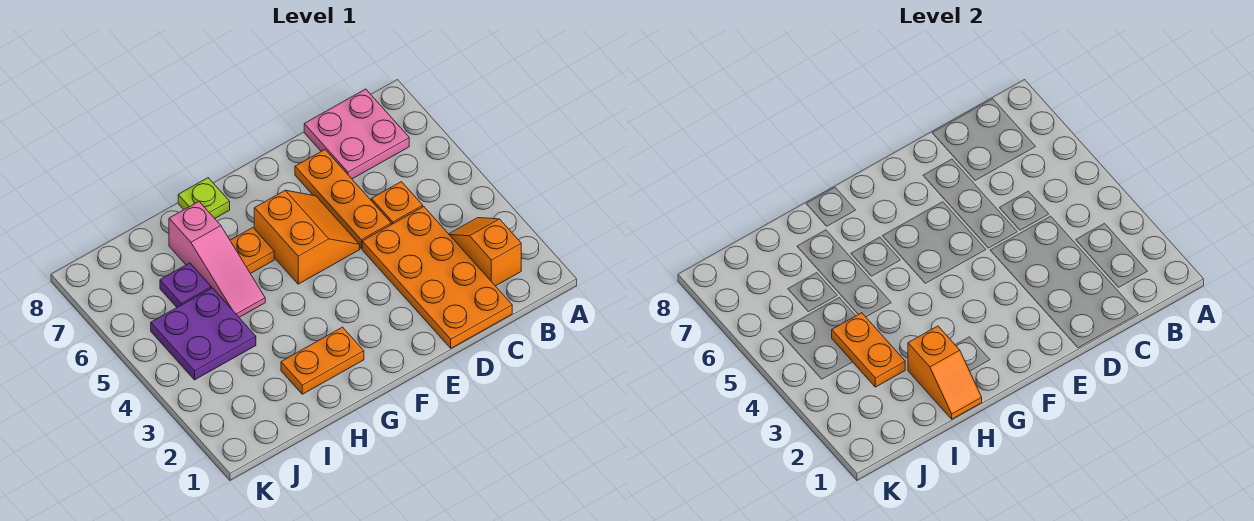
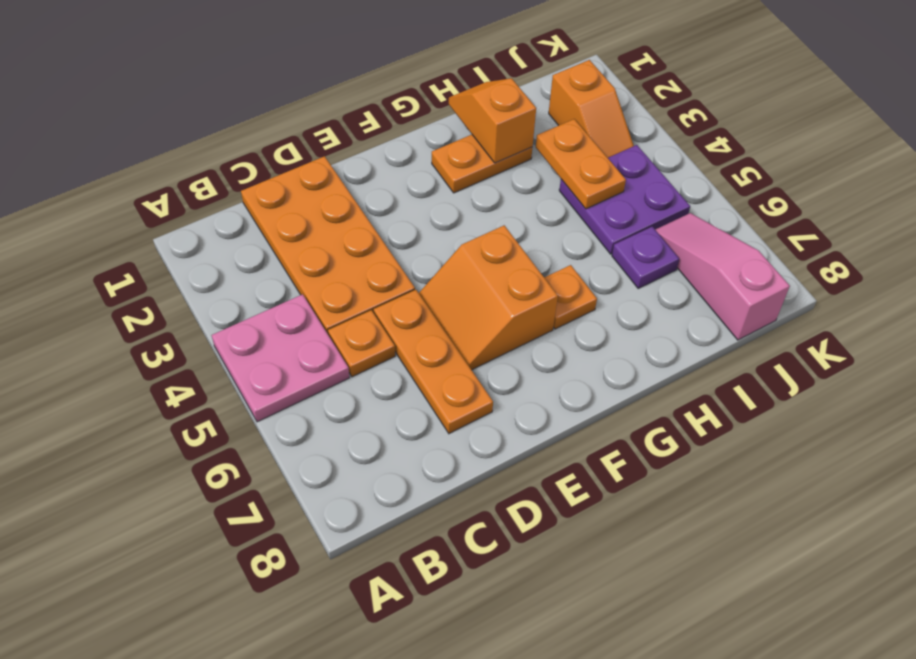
orange slope B2:B3 level 1 top 2 -> orange slope J2:J3 level 1 top 2
pink plate B7:C8 level 1 -> pink plate A4:B5 level 1
lime plate G8 level 1 -> none
pink slope H5:H7 level 1 top 7 -> pink slope J6:J8 level 1 top 8

